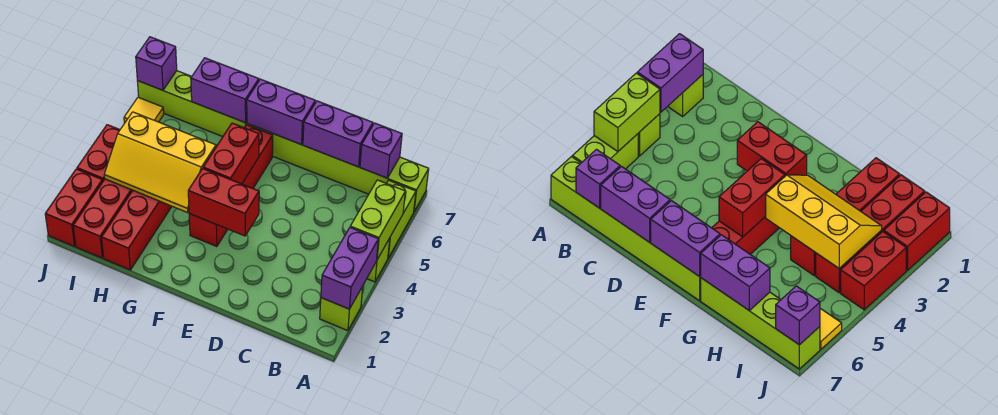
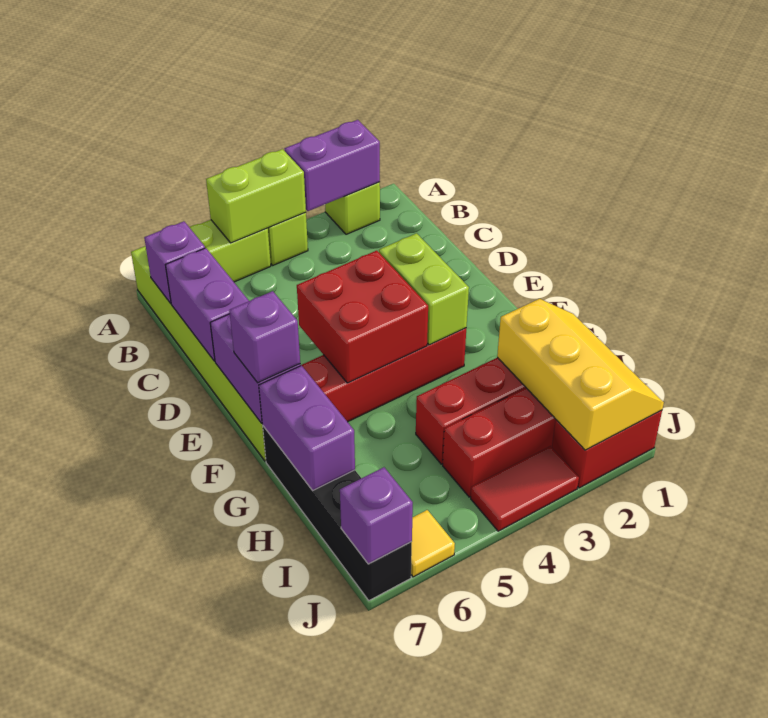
red brick E3:F3 level 2 -> lime brick E3:F3 level 2
red brick F4:F5 level 2 -> red brick E4:F5 level 2
none -> purple brick F7 level 3
yellow slope G3:I4 level 2 top 4 -> yellow slope H1:J2 level 2 top 2
lime brick G7:J7 level 1 -> black brick G7:J7 level 1
red brick J3:J4 level 1 -> red tile J3:J4 level 1

